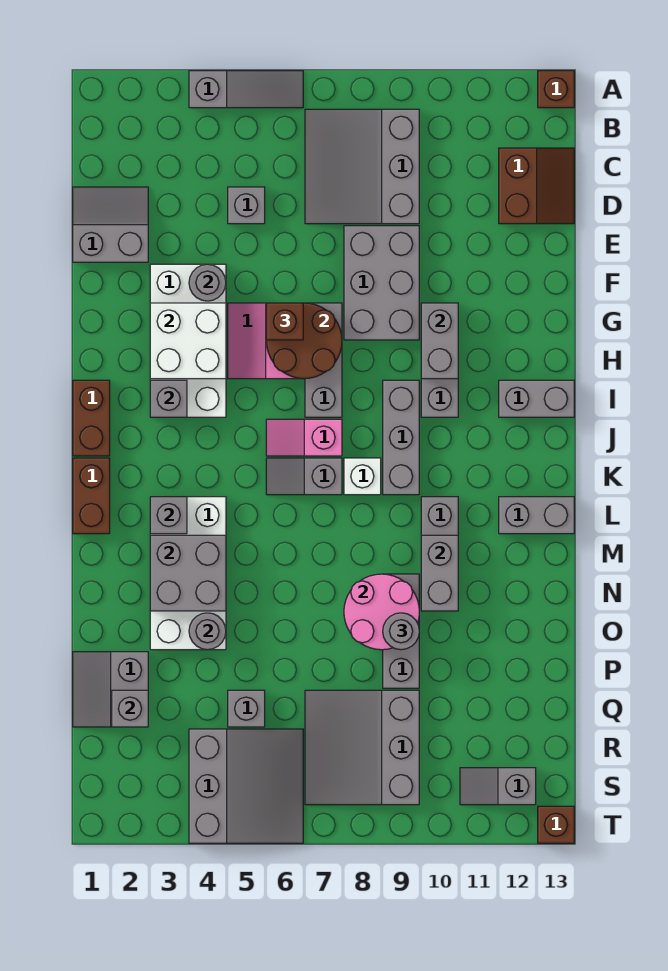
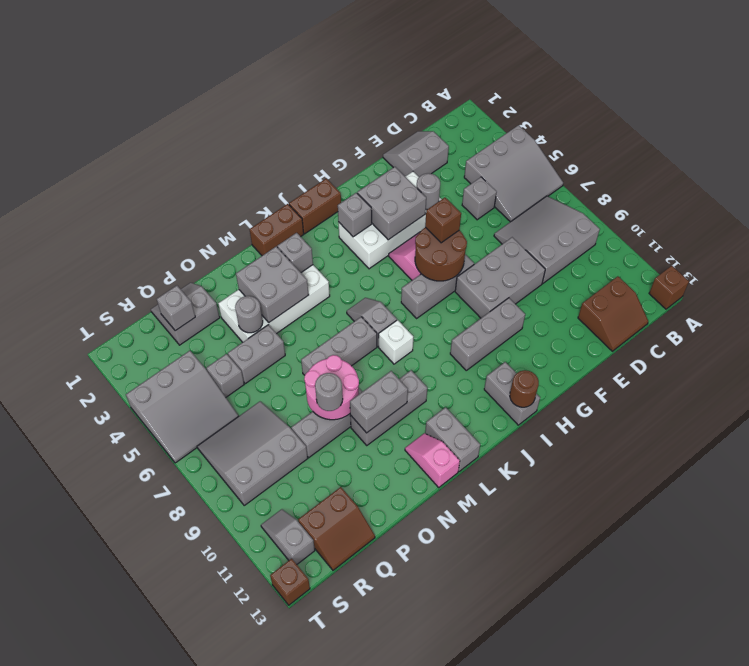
grey slope A4:A6 level 1 top 4 -> grey slope A4:C6 level 1 top 4
grey slope D1:E2 level 1 top E -> grey slope D1:E2 level 1 top 2
white brick G3:H4 level 2 -> grey brick G3:H4 level 2
grey brick G10:H10 level 2 -> grey brick O5:P5 level 1
grey brick I9:K9 level 1 -> grey brick L7:N7 level 1
none -> brown round brick I13 level 2
pink slope J6:J7 level 1 top 7 -> pink slope M12:M13 level 1 top 13
none -> brown slope Q12:R13 level 1 top 12

